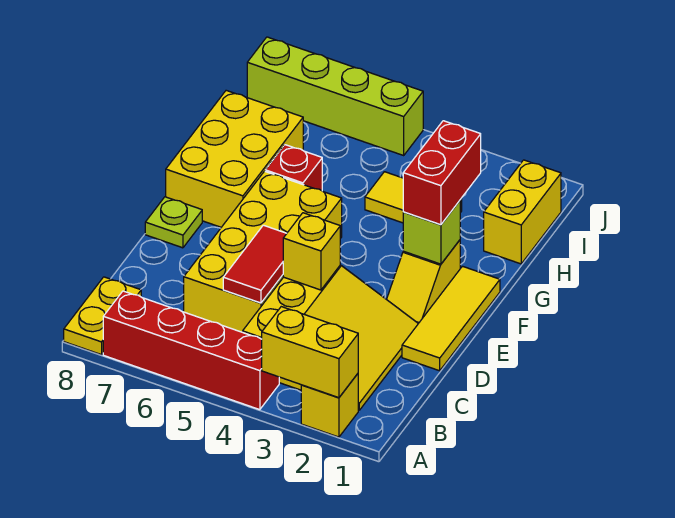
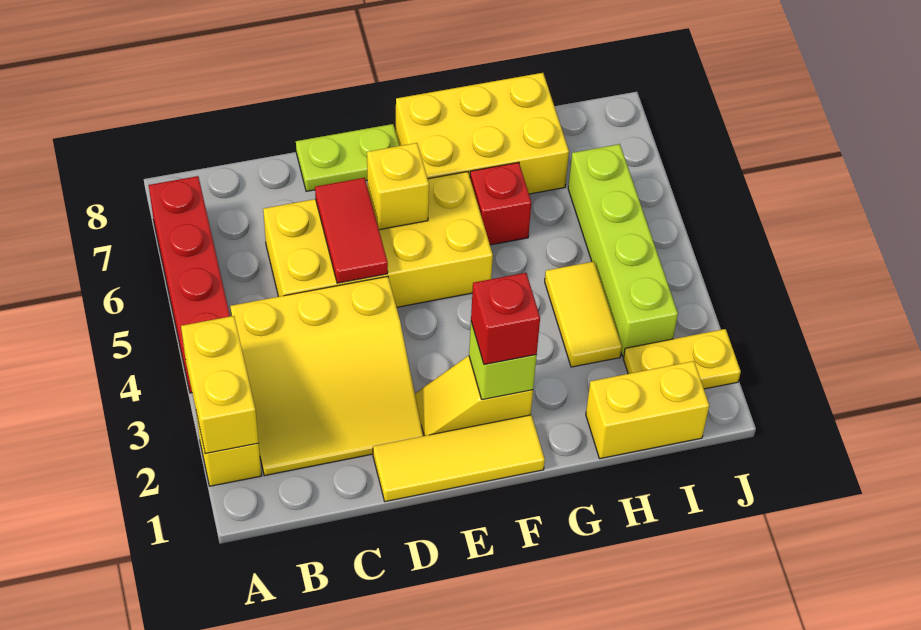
yellow plate A8:B8 level 1 -> yellow plate I2:J2 level 1
red tile C5:D5 level 2 -> red tile D5:D6 level 2
yellow brick D4 level 2 -> yellow brick E6 level 2
lime plate E8 level 1 -> lime plate D8:E8 level 1
red brick F2:G2 level 3 -> red brick F2 level 3
lime brick J5:J8 level 1 -> lime brick I3:I6 level 1

